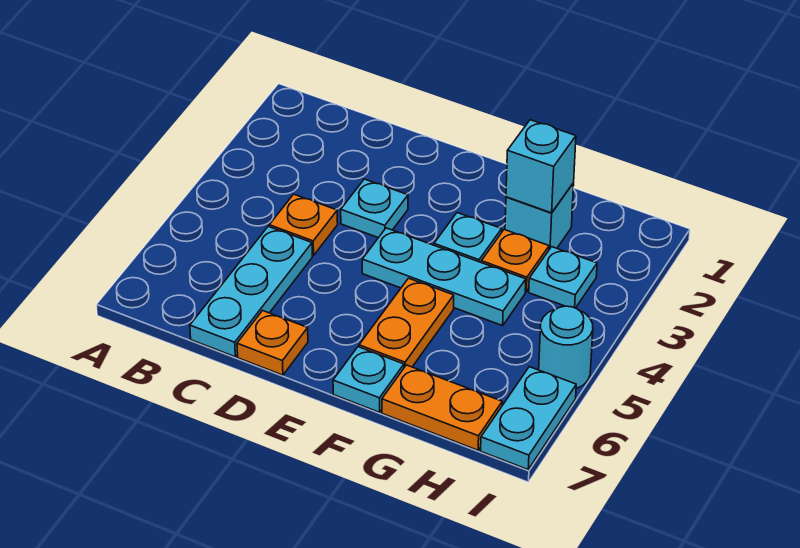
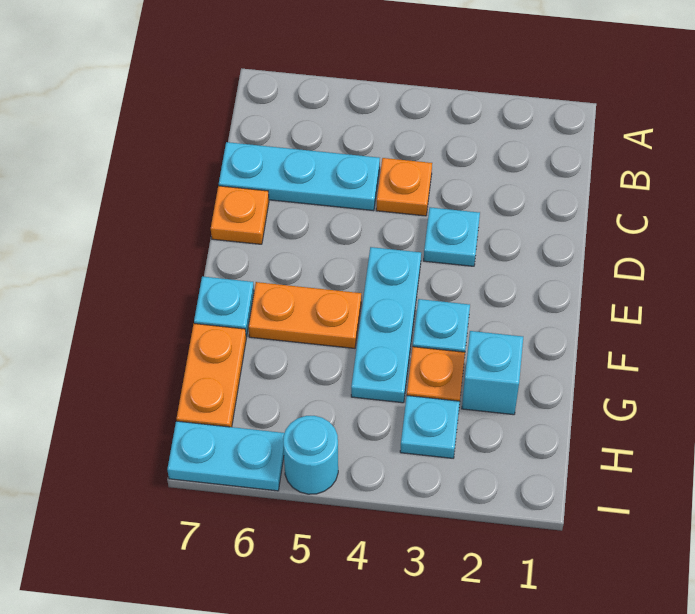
cyan brick G2 level 2 -> none

